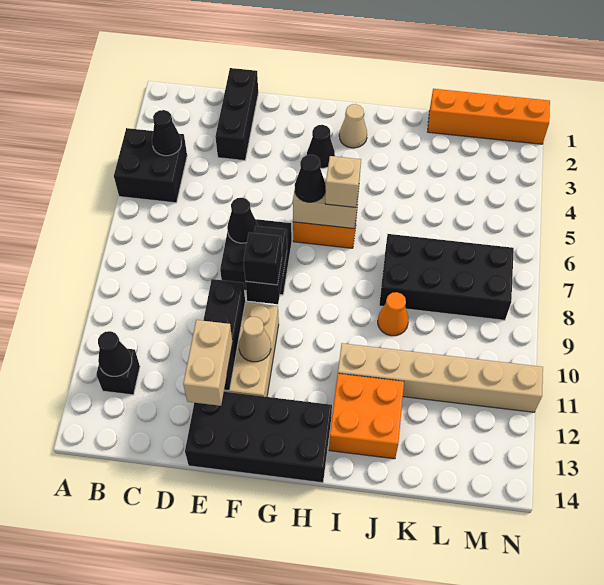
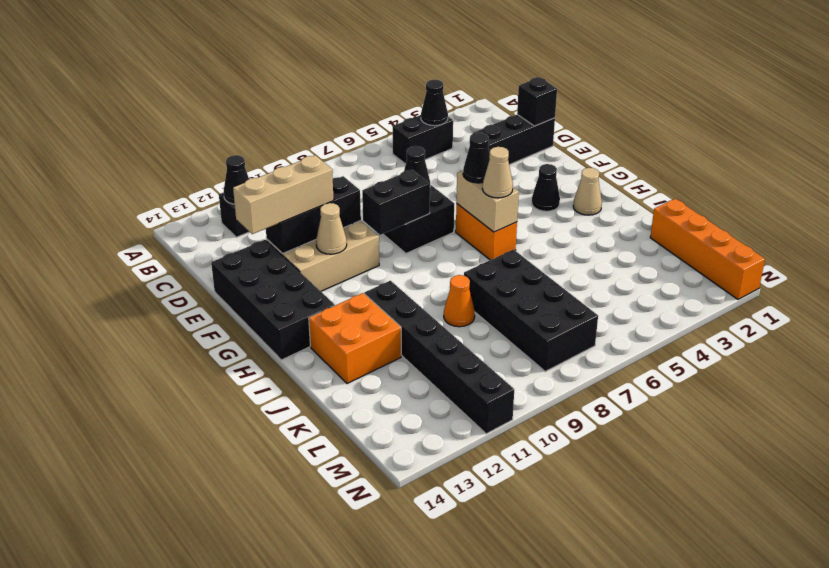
black brick A4:B5 level 1 -> black brick B4:B5 level 1
tan brick E12:E13 level 3 -> tan brick E11:E13 level 3
black brick F9 level 3 -> black brick D1 level 2
tan brick H6 level 3 -> tan cone H6 level 3
tan brick I11:N11 level 1 -> black brick I11:N11 level 1

